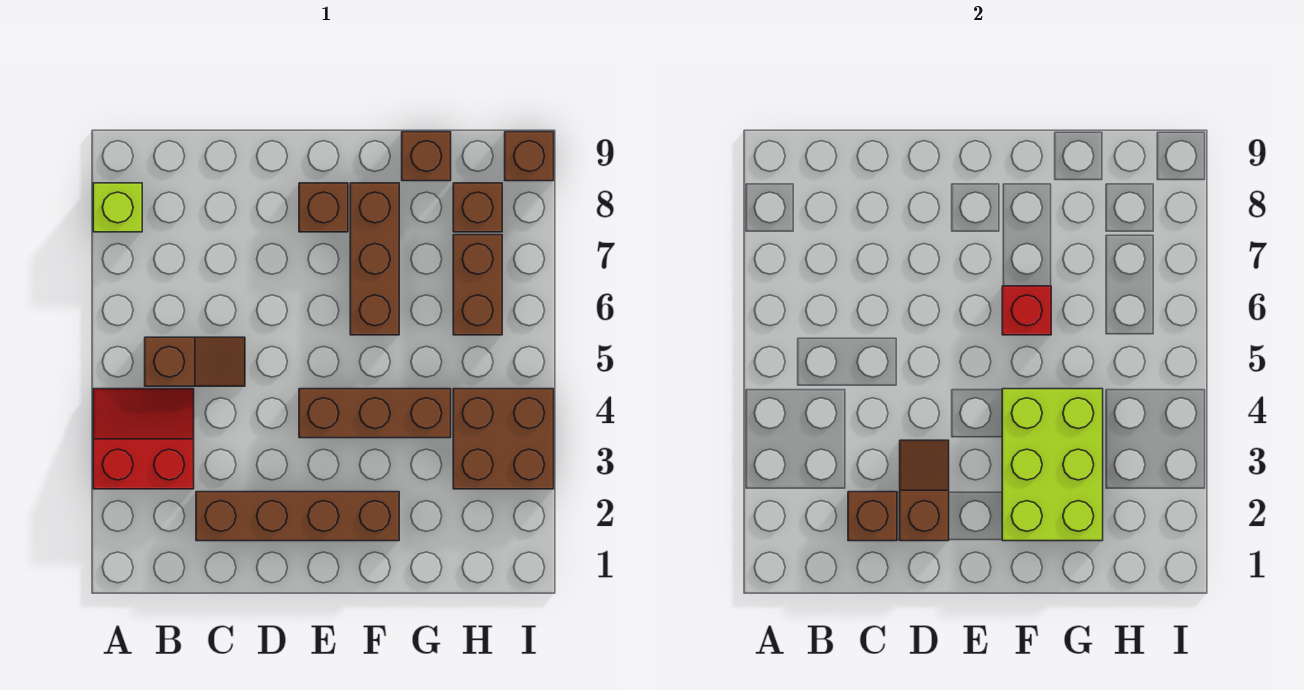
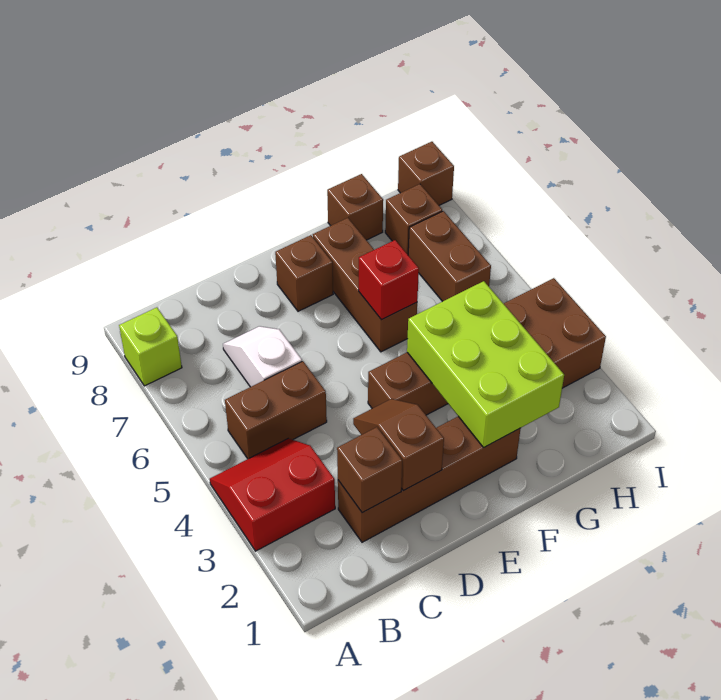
brown slope B5:C5 level 1 top B -> brown brick B5:C5 level 1
none -> white slope C6:C7 level 1 top 6

